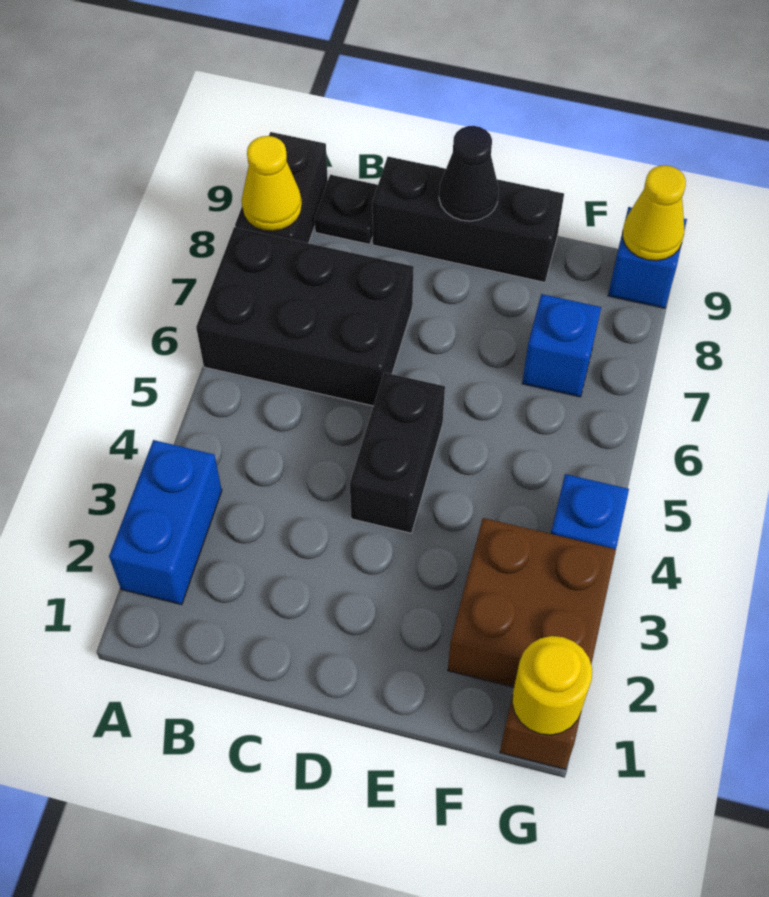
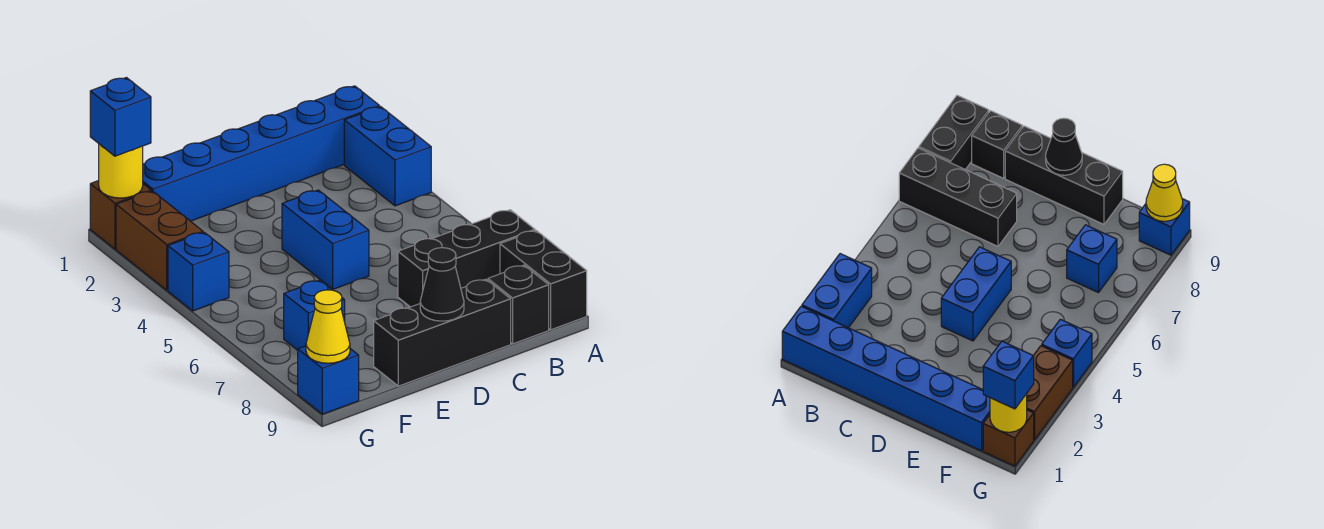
none -> blue brick A1:F1 level 1
black brick A6:C7 level 1 -> black brick A7:C7 level 1
yellow cone A8 level 2 -> none
black plate B9 level 1 -> black brick B9 level 1
black brick D4:D5 level 1 -> blue brick D4:D5 level 1
brown brick F2:G3 level 1 -> brown brick G2:G3 level 1
none -> blue brick G1 level 3

